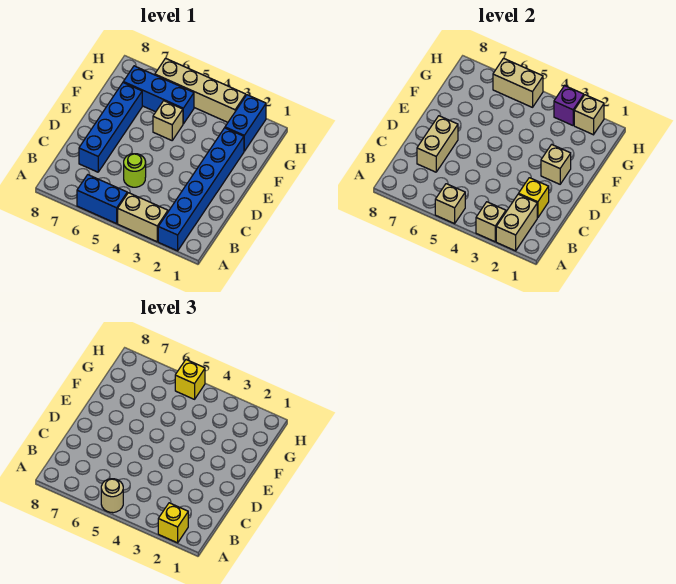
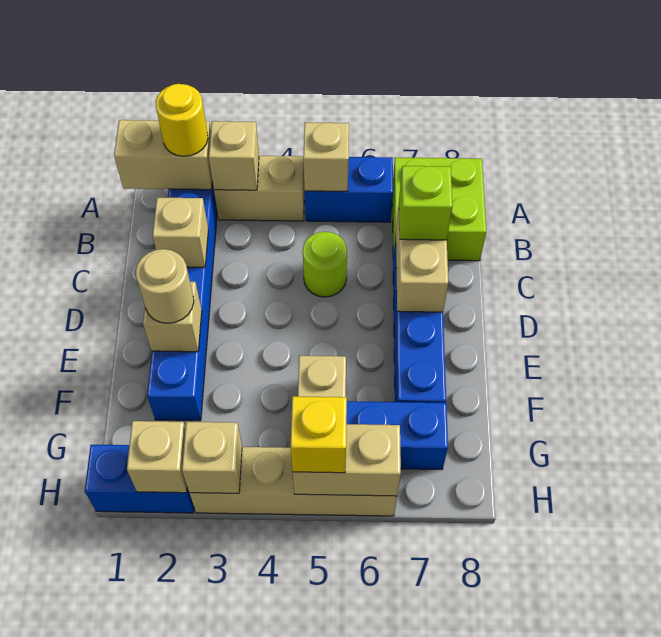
tan brick A2:B2 level 2 -> tan brick A1:A2 level 2
yellow brick A2 level 3 -> yellow round brick A2 level 3
tan round brick A5 level 3 -> tan round brick E2 level 3
none -> lime brick A7:B8 level 1
yellow brick C2 level 2 -> tan brick C2 level 2
none -> lime brick C7 level 3
blue brick G2:H2 level 1 -> blue brick H1:H2 level 1
purple brick H3 level 2 -> tan brick H3 level 2

